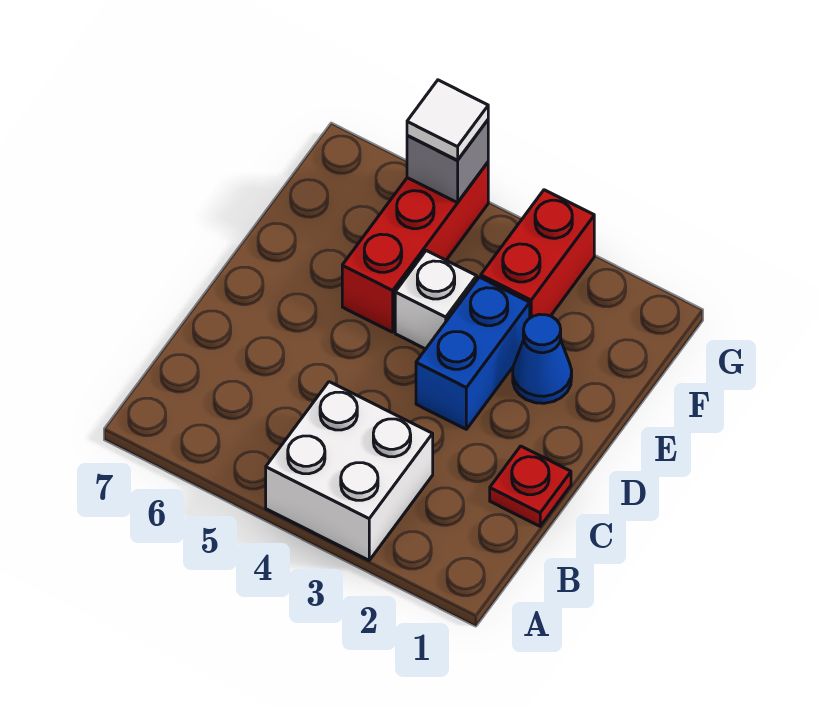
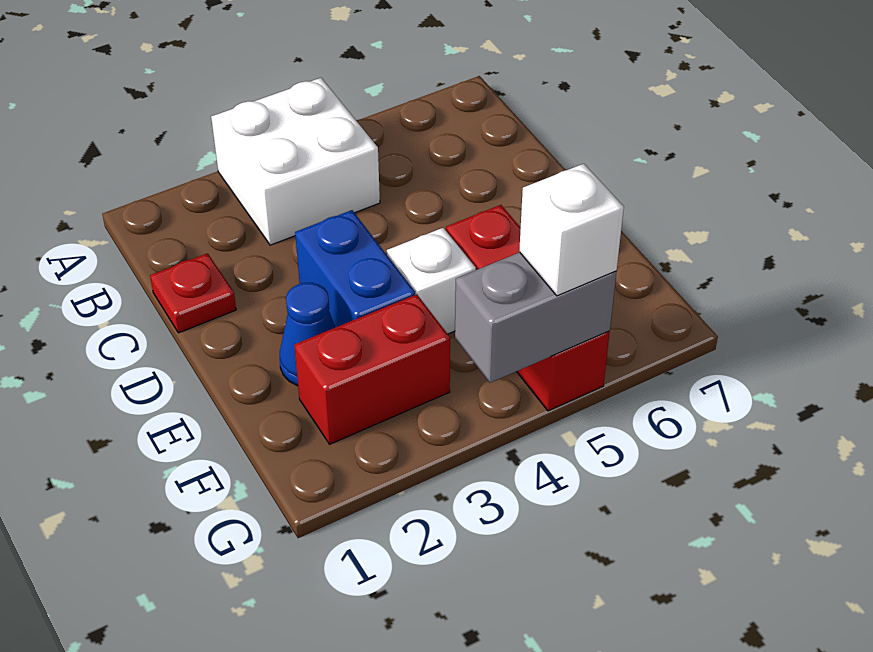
red brick F3:G3 level 1 -> red brick F2:F3 level 1
grey brick G5 level 2 -> grey brick G4:G5 level 2
white tile G5 level 3 -> white brick G5 level 3

